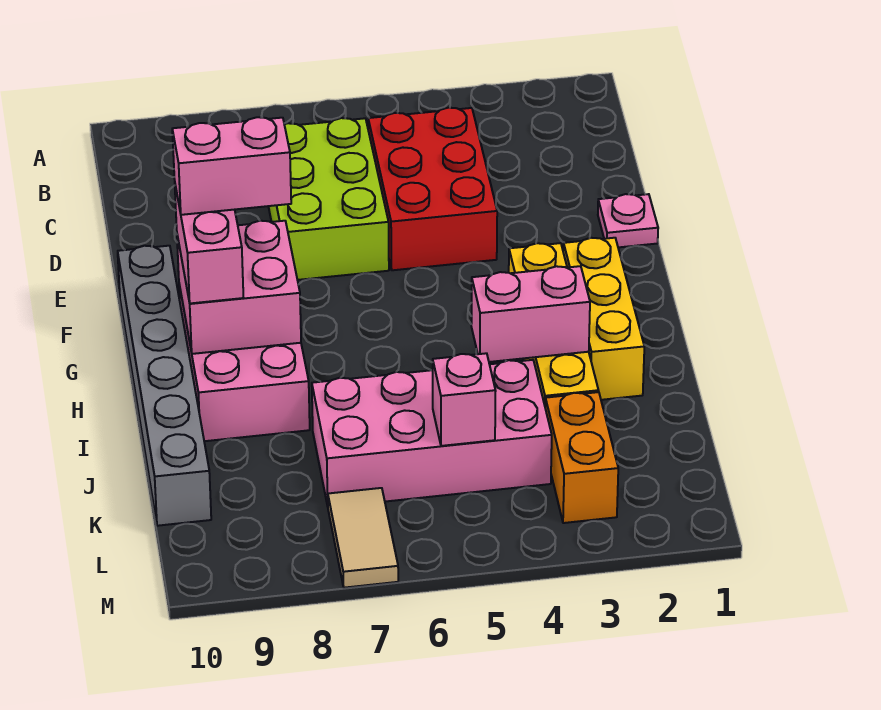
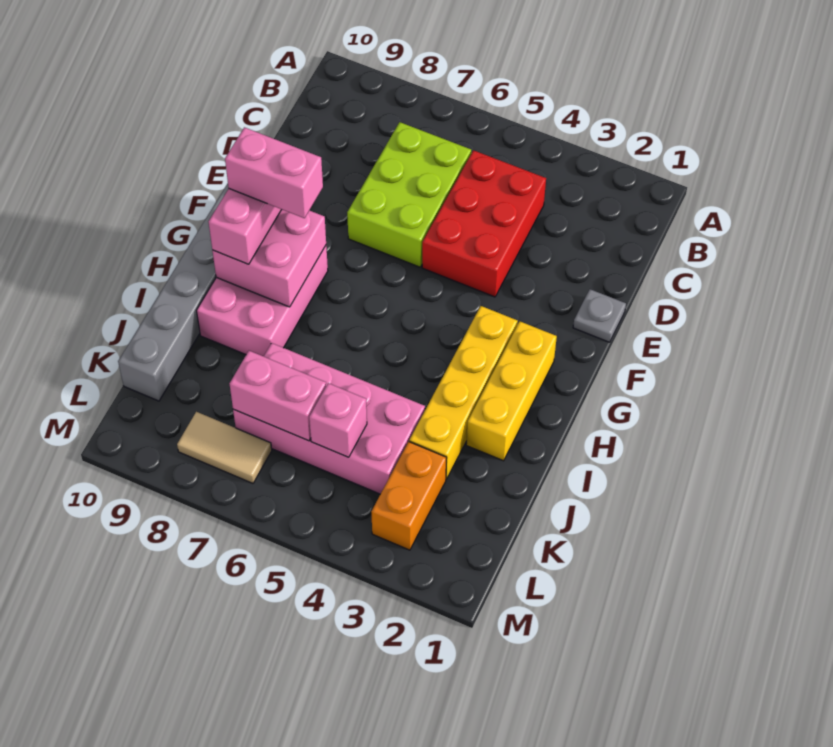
pink plate E1 level 1 -> grey plate E1 level 1
pink brick I3:I4 level 2 -> pink brick K6:K7 level 2
tan tile L7:M7 level 1 -> tan tile L7:L8 level 1

